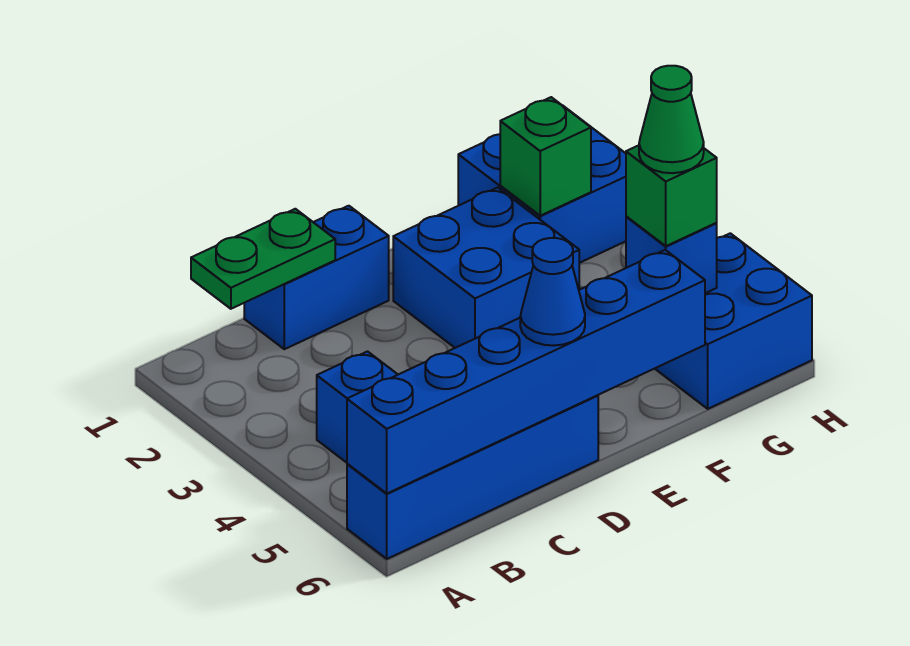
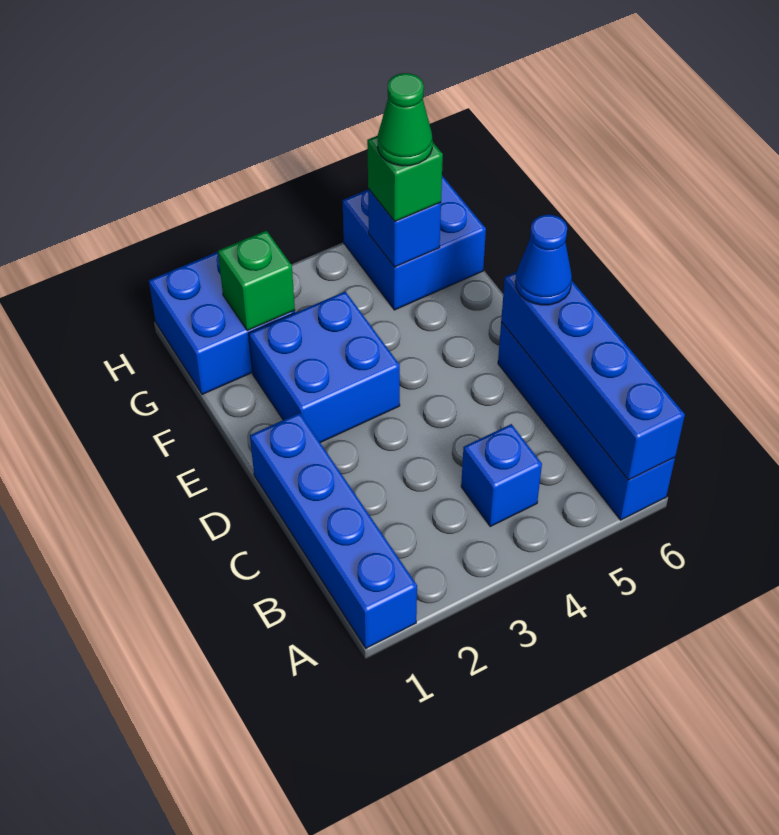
blue brick A6:F6 level 2 -> blue brick A6:D6 level 2
green plate B1:C1 level 2 -> none
blue brick C1:D1 level 1 -> blue brick A1:D1 level 1

